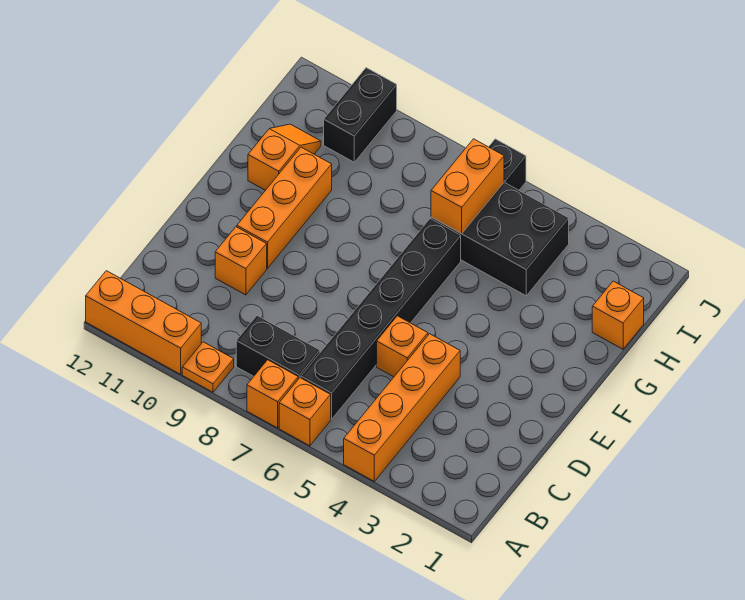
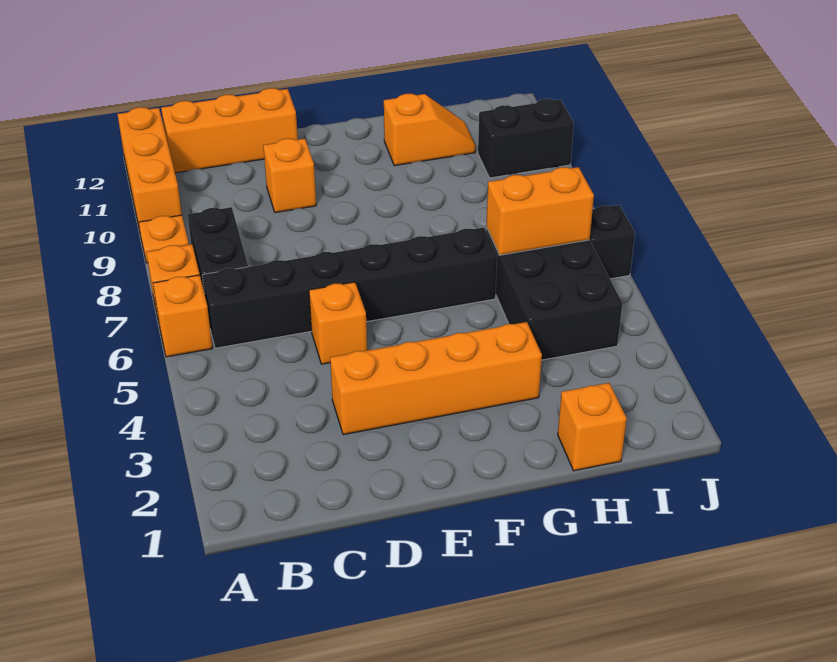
orange brick A4:D4 level 1 -> orange brick D3:G3 level 1
orange brick E10:G10 level 1 -> orange brick B12:D12 level 1

